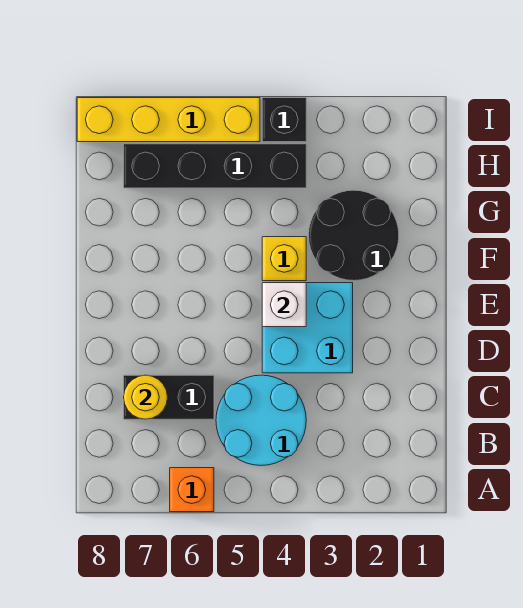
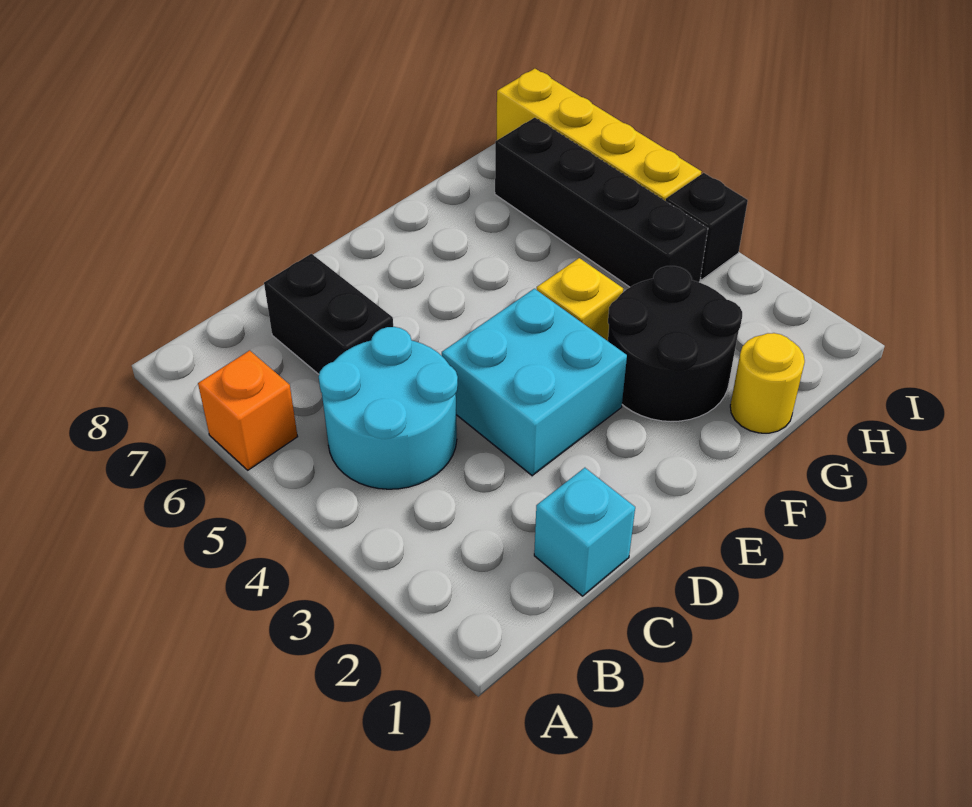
none -> cyan brick C1 level 1
yellow round brick C7 level 2 -> yellow round brick G1 level 1
white brick E4 level 2 -> none

